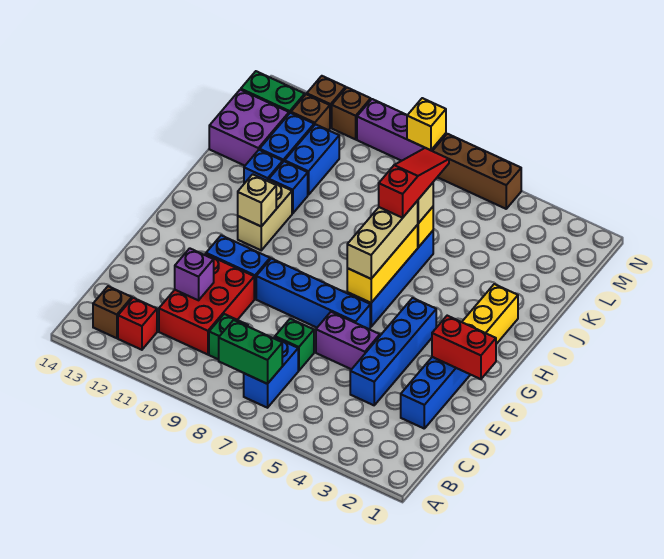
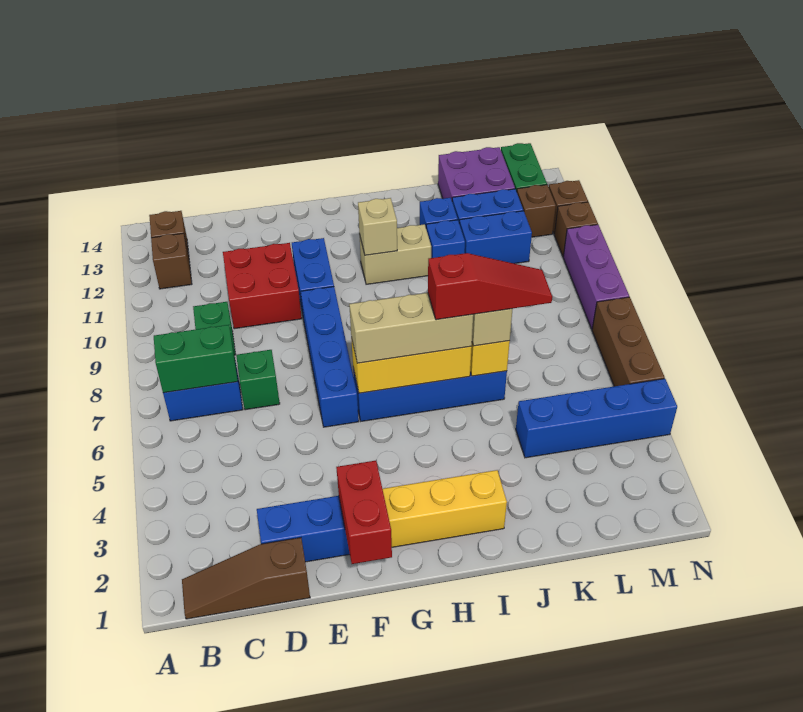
none -> brown slope B1:D1 level 1 top D
green brick B7:B8 level 2 -> green brick B7:C7 level 2
red brick B12 level 1 -> brown brick B12 level 1
red brick C10:E11 level 1 -> red brick D10:E11 level 1
blue brick D4:G4 level 1 -> blue brick K4:N4 level 1
purple brick D11 level 2 -> none
purple brick E5:E6 level 1 -> none
yellow brick N8 level 2 -> none

